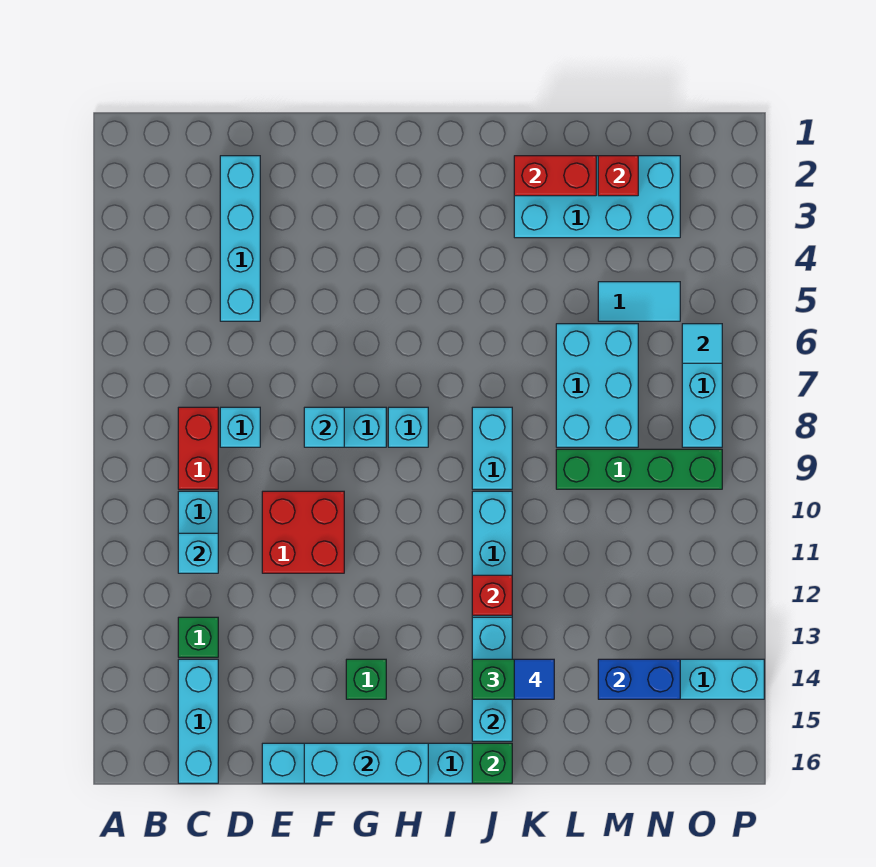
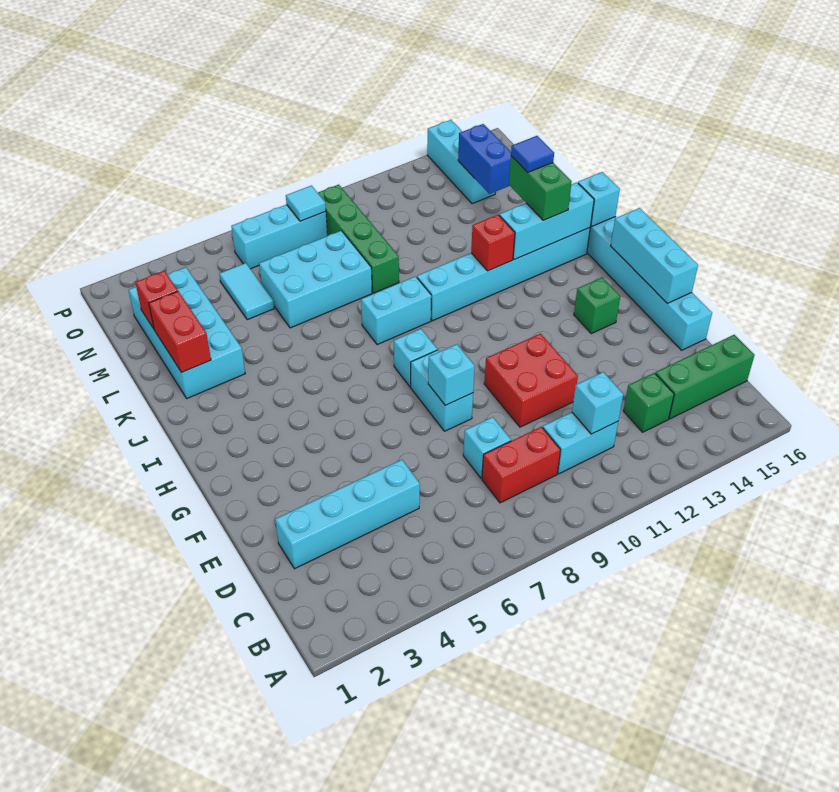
cyan brick C14:C16 level 1 -> green brick C14:C16 level 1
green brick J16 level 2 -> cyan brick J16 level 2
cyan tile O6 level 2 -> cyan tile O8 level 2

